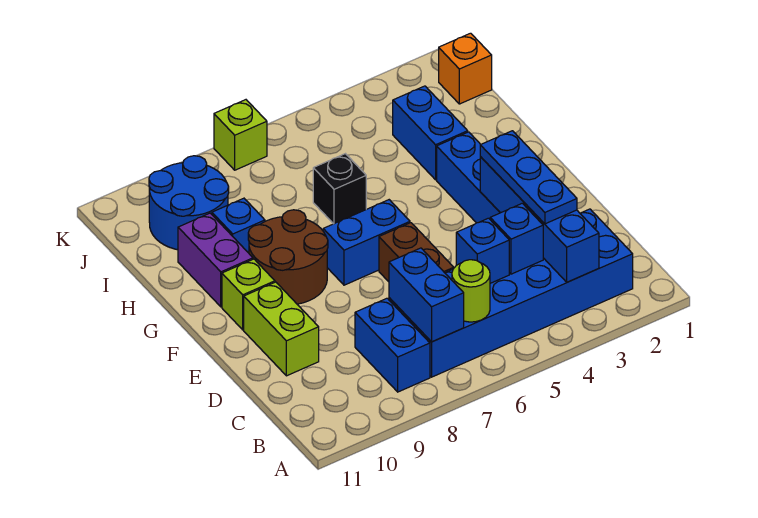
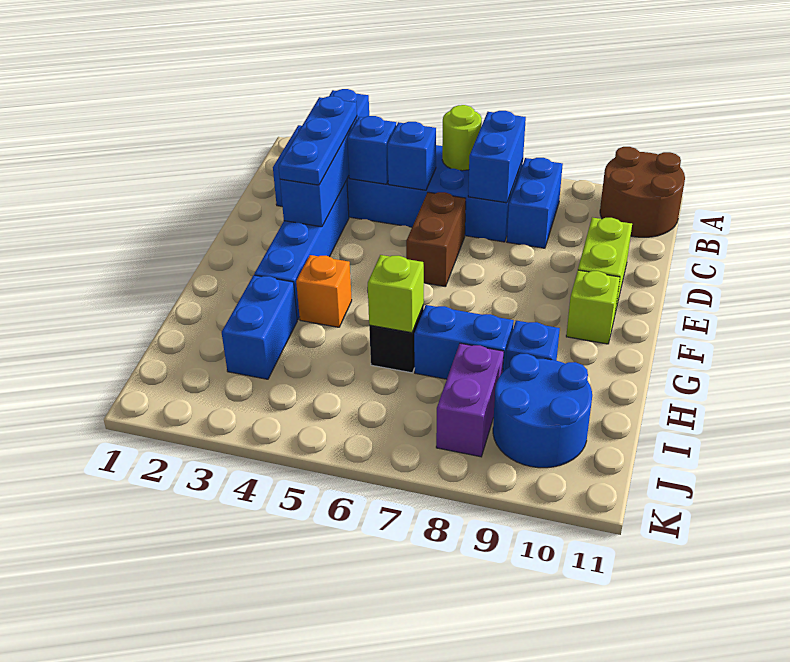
blue brick F6:F7 level 1 -> blue brick H7:H8 level 1
brown round brick F8:G9 level 1 -> brown round brick A10:B11 level 1
purple brick G10:H10 level 1 -> purple brick I8:J8 level 1
orange brick J1 level 1 -> orange brick G4 level 1
lime brick K7 level 1 -> lime brick H6 level 2

